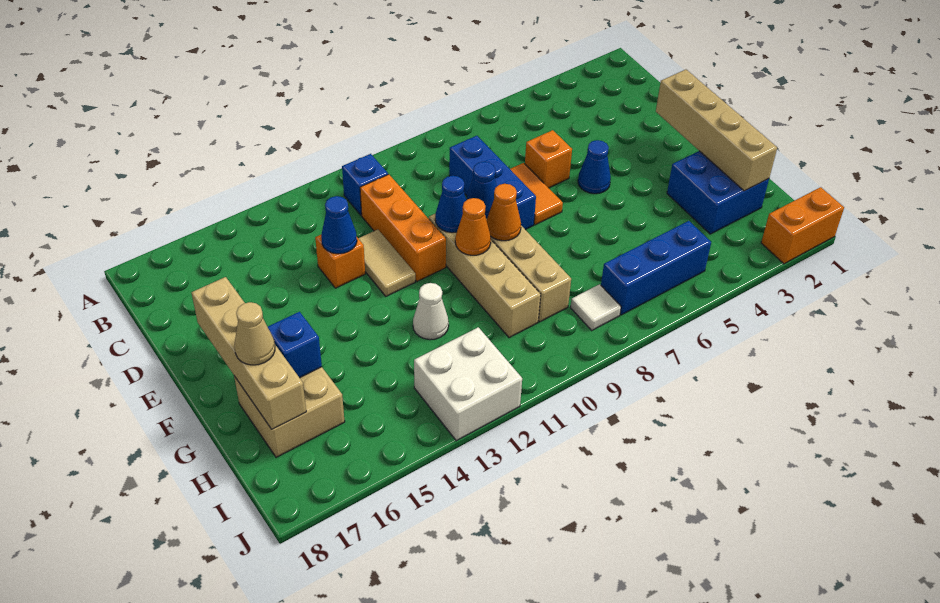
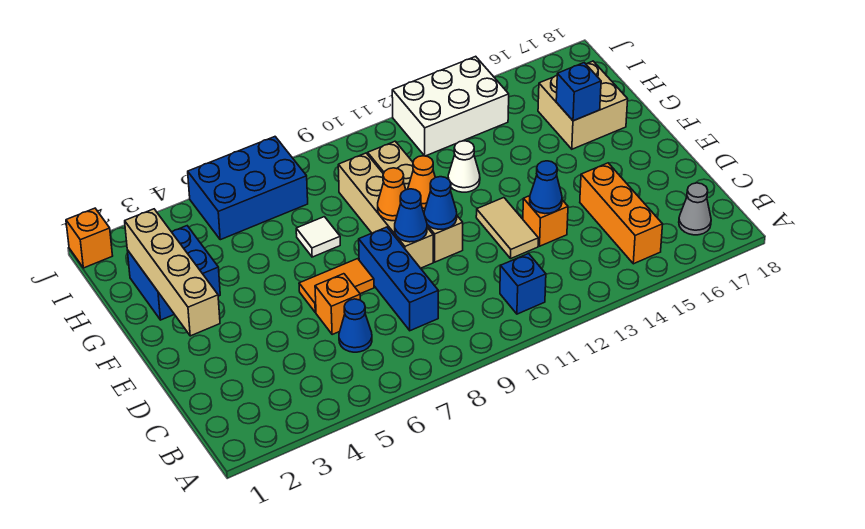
none -> grey cone B17 level 1
orange brick C11:E11 level 1 -> orange brick B15:D15 level 1
orange tile D7:E7 level 1 -> orange tile E6:E7 level 1
blue cone E5 level 1 -> blue cone C6 level 1
tan brick E17:H17 level 2 -> none
tan cone G17 level 3 -> none
blue brick I5:I7 level 1 -> blue brick I5:J7 level 1
white tile I8 level 1 -> white tile G7 level 1
white brick I12:J13 level 1 -> white brick I12:J14 level 1
orange brick J1:J2 level 1 -> orange brick J1 level 1

